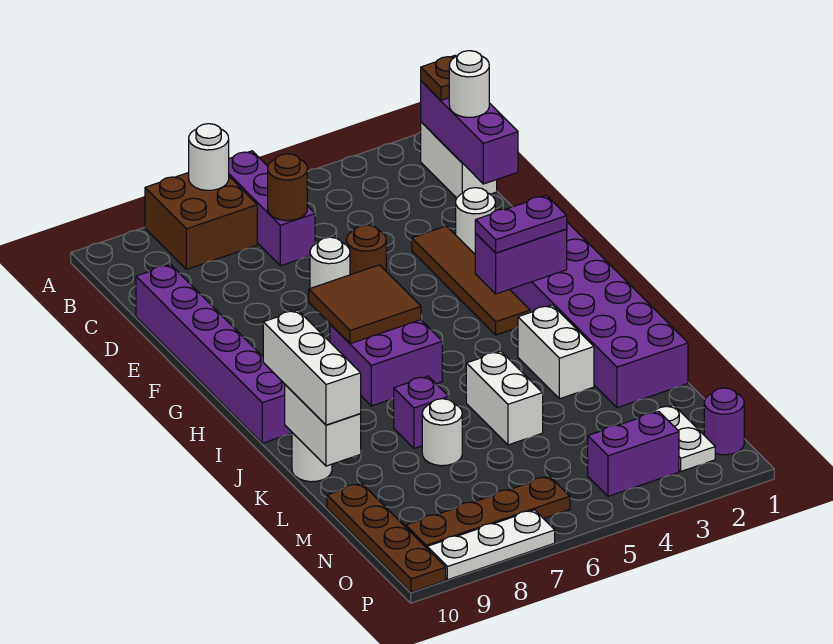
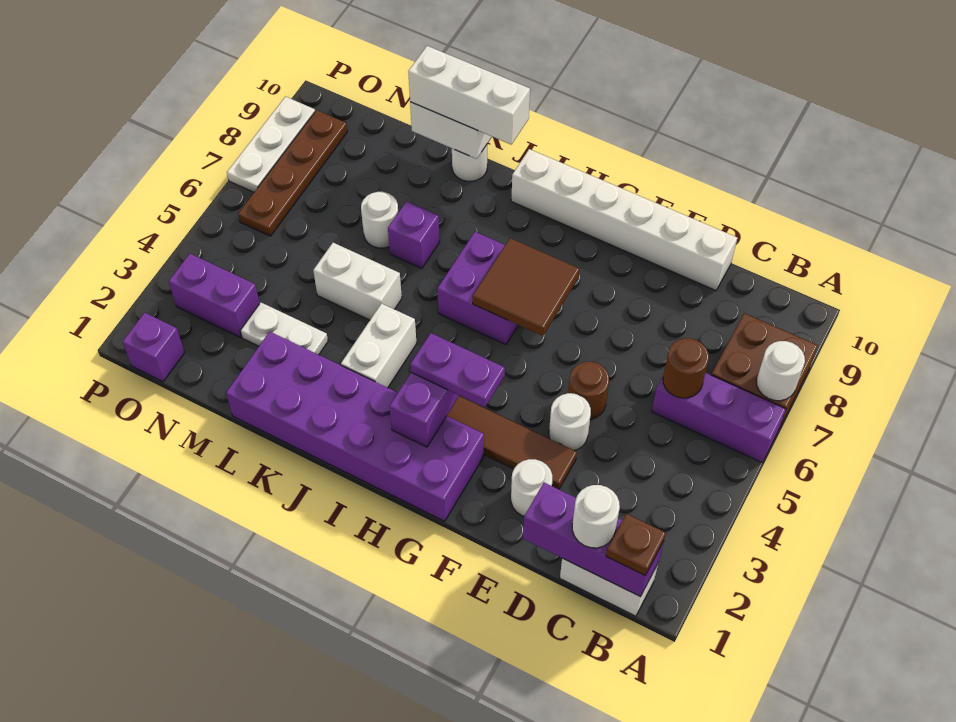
purple brick D10:I10 level 1 -> white brick D10:I10 level 1
white round brick E6 level 1 -> white round brick E4 level 1
purple plate H2:H3 level 3 -> purple plate G3:H3 level 3
white brick J3:K3 level 1 -> white brick J3:J4 level 1
brown plate M10:P10 level 1 -> none
white plate N2:O2 level 1 -> white plate L3:M3 level 1
purple round brick O1 level 1 -> purple brick O1 level 1
purple brick O3:O4 level 1 -> purple brick N3:O3 level 1

